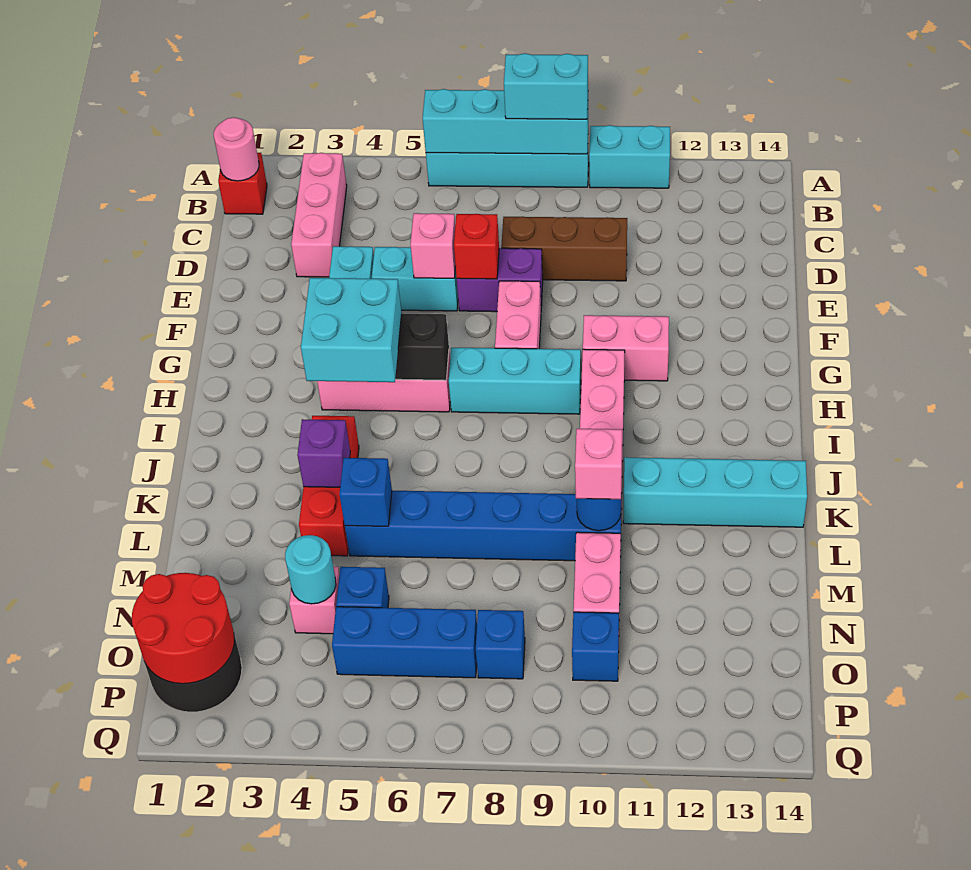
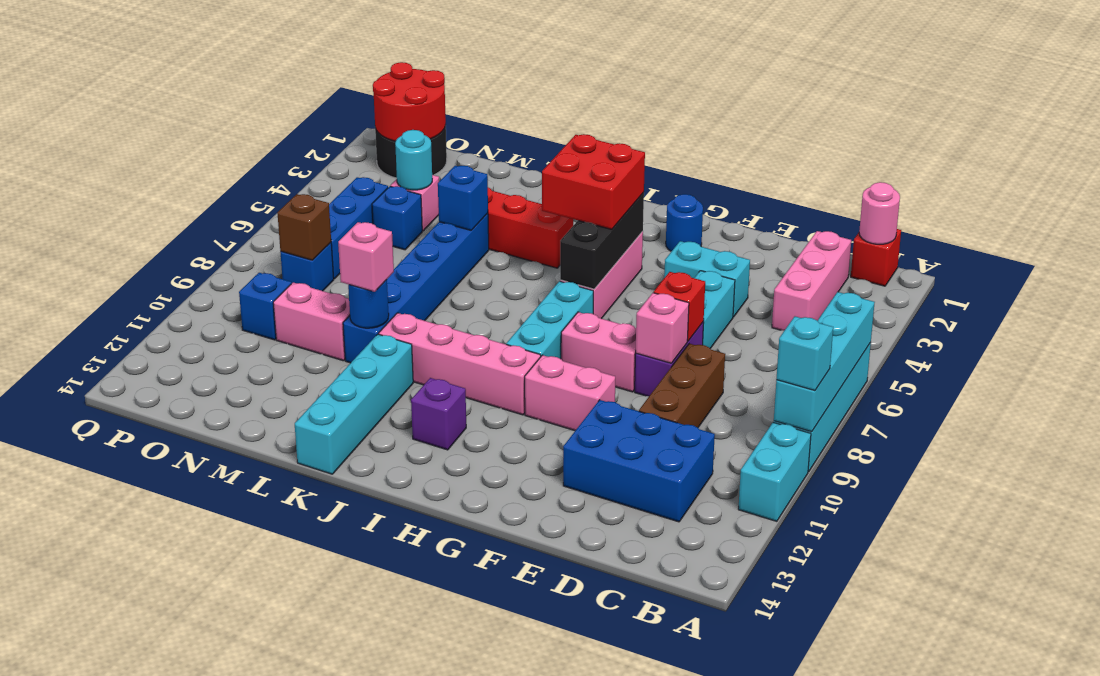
cyan brick A8:A9 level 3 -> cyan brick A9 level 3
pink brick B3:D3 level 1 -> pink brick C2:C4 level 1
none -> blue brick C11:E12 level 1
pink brick E6 level 2 -> pink brick E8 level 2
none -> blue round brick G2 level 1
pink brick G10:G11 level 1 -> pink brick F10:G10 level 1
cyan brick H4:I5 level 3 -> red brick H4:I5 level 3
purple brick K4 level 2 -> purple brick I12 level 1
none -> brown brick O8 level 2

